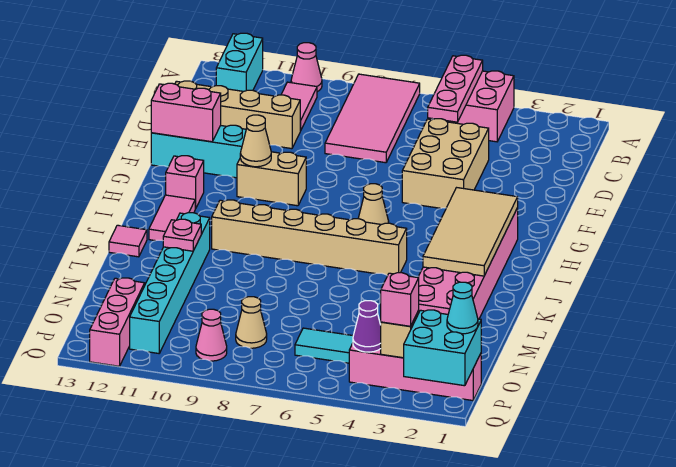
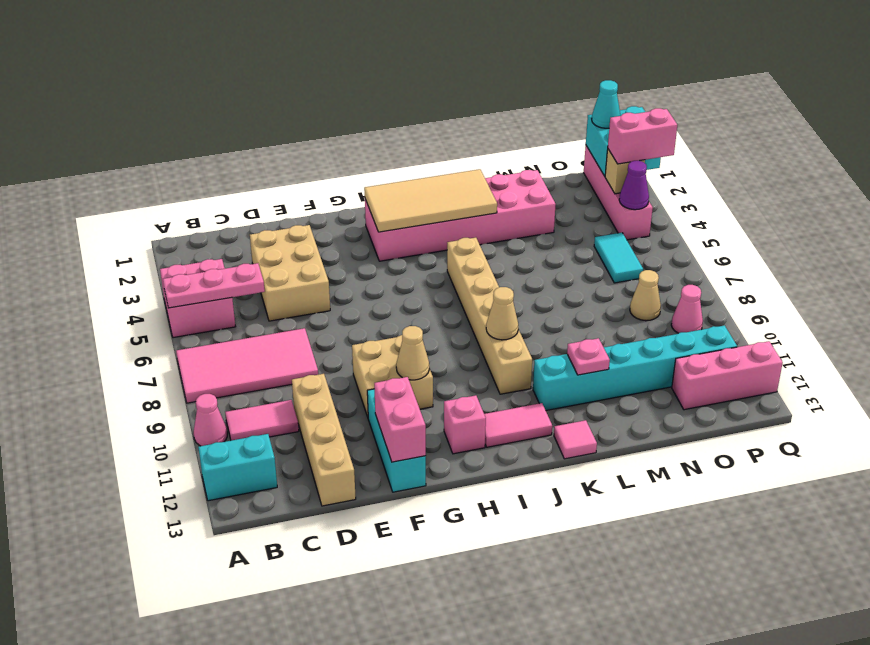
tan brick D4:F5 level 1 -> tan brick D3:E5 level 1
tan brick G9:G10 level 1 -> tan brick F9:G10 level 1
tan cone H6 level 1 -> tan cone J9 level 2
pink brick P3 level 3 -> pink brick P3:Q3 level 3

